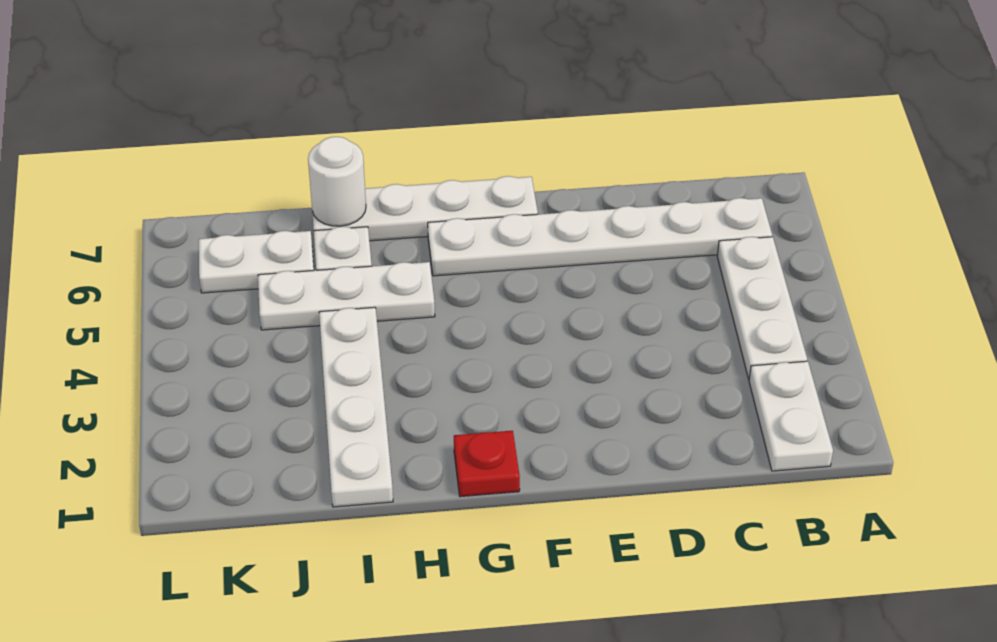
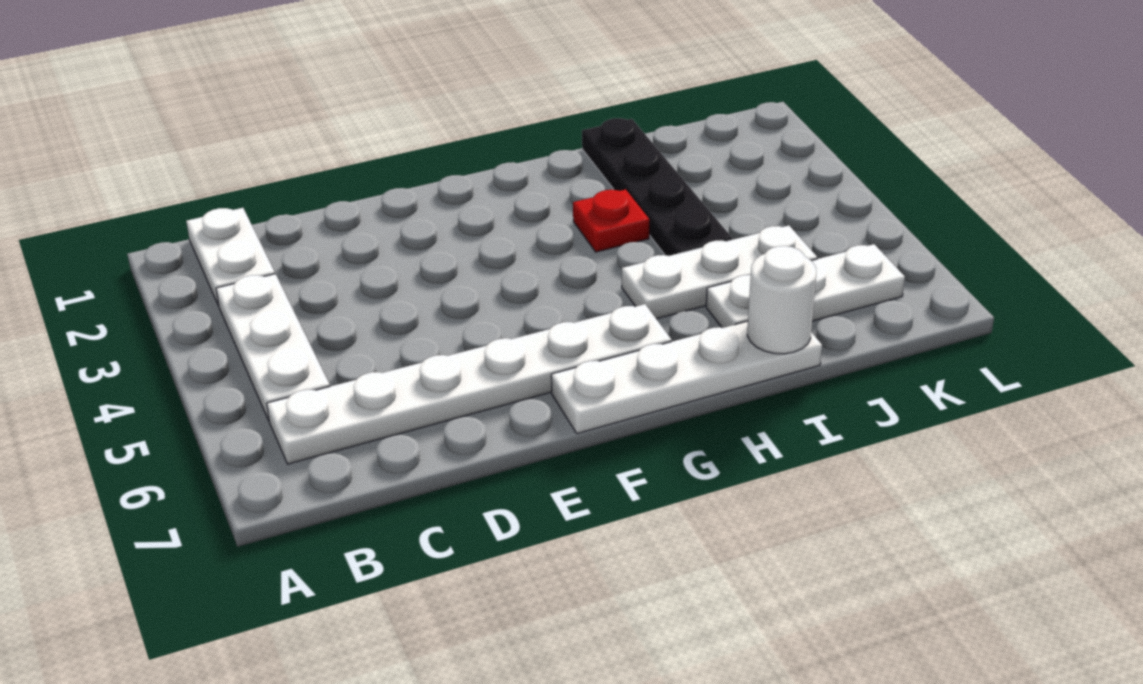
red plate G1 level 1 -> red plate H3 level 1
white plate I1:I4 level 1 -> black plate I1:I4 level 1

